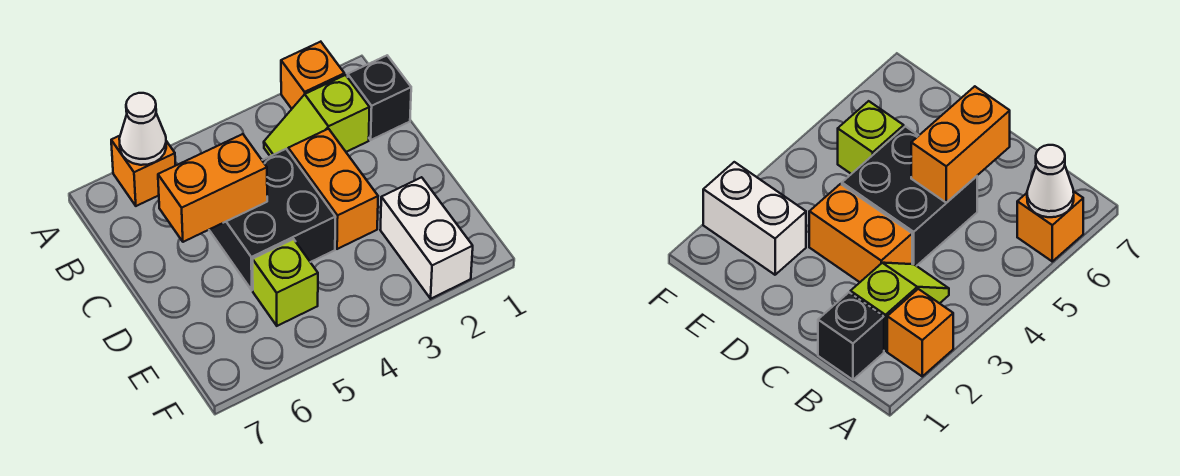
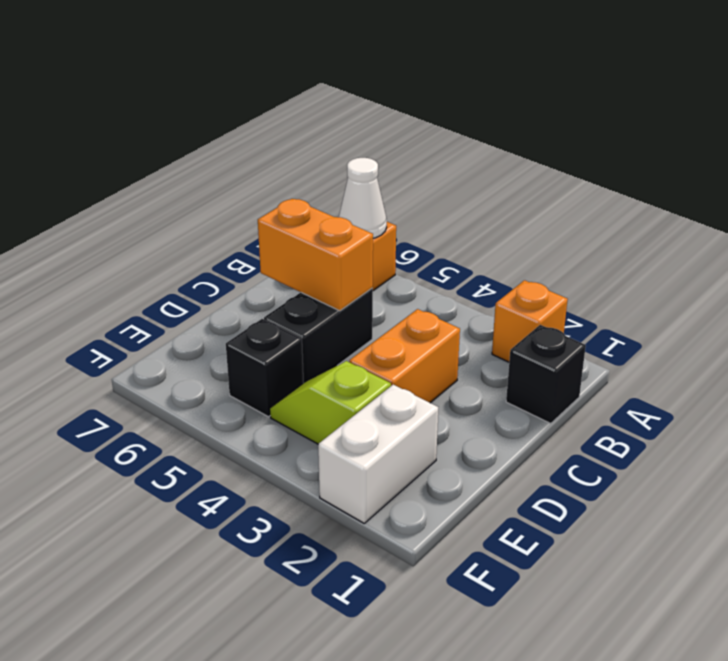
lime slope B2:B3 level 1 top 2 -> lime slope E3:E4 level 1 top 3
black brick C4:D5 level 1 -> black brick C5:D5 level 1
lime brick E5 level 1 -> black brick E5 level 1

